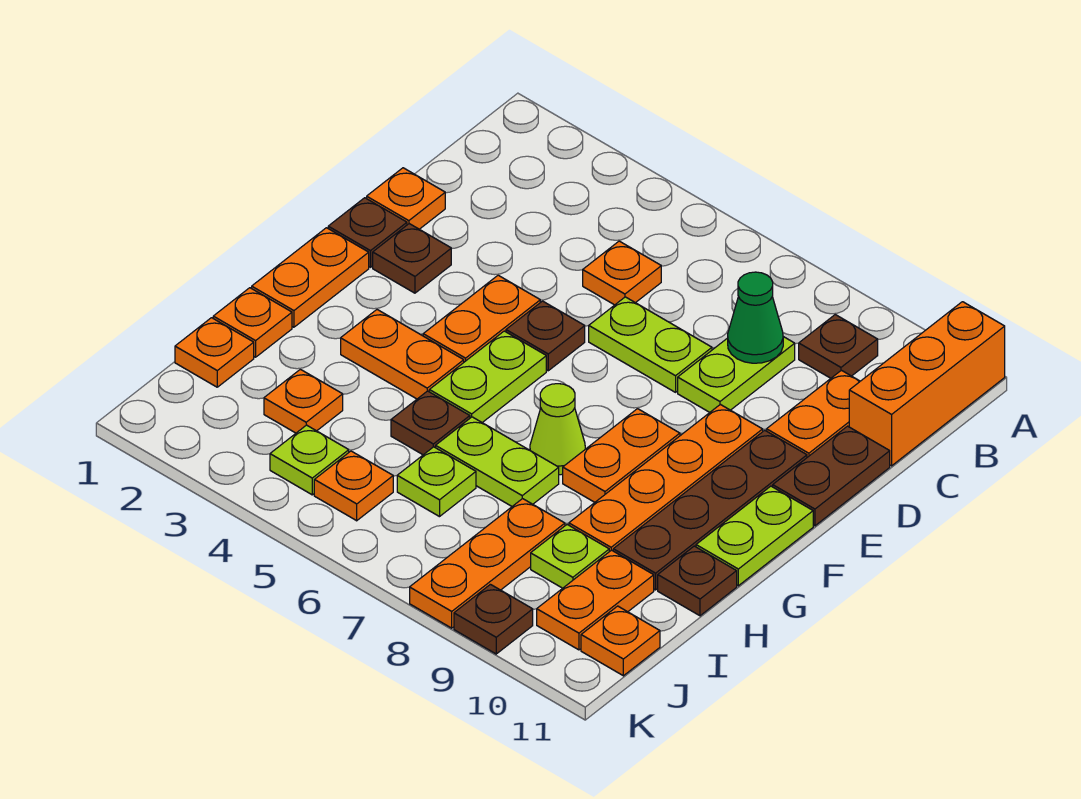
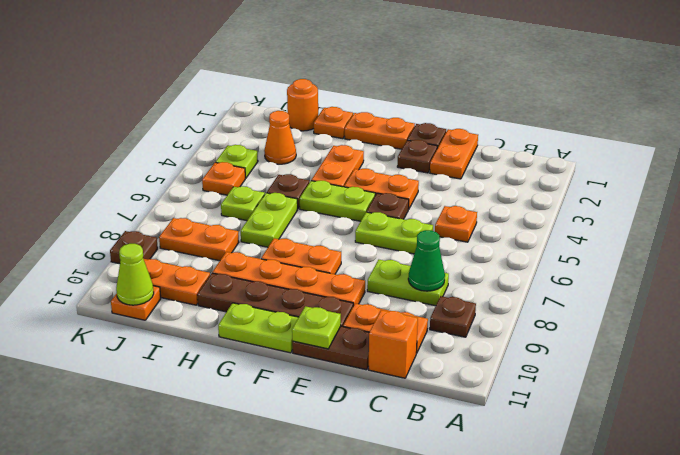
orange brick A11:C11 level 1 -> orange brick C11 level 1
orange plate D1 level 1 -> orange plate D1:D2 level 1
lime plate D6:D7 level 1 -> lime plate D6:E6 level 1
lime cone G7 level 1 -> lime cone J11 level 2
brown plate H11 level 1 -> none
orange plate I1 level 1 -> orange round brick I1 level 1
orange plate I3 level 1 -> orange cone I3 level 1
orange plate I8:K8 level 1 -> orange plate I8:J8 level 1
lime plate I9 level 1 -> lime plate E11 level 2

